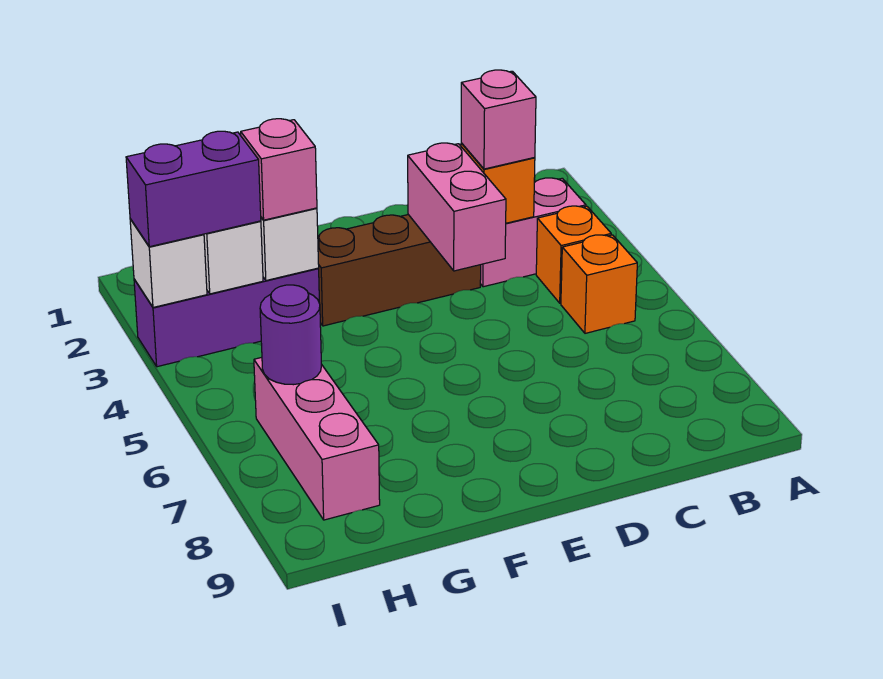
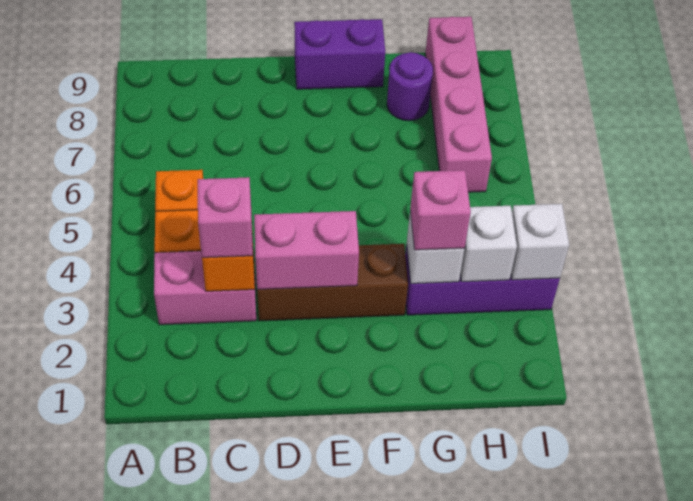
pink brick D3:D4 level 2 -> pink brick D3:E3 level 2
purple brick H3:I3 level 3 -> purple brick E9:F9 level 1
pink brick H6:H8 level 1 -> pink brick H6:H9 level 1
purple round brick H6 level 2 -> purple round brick G8 level 1

